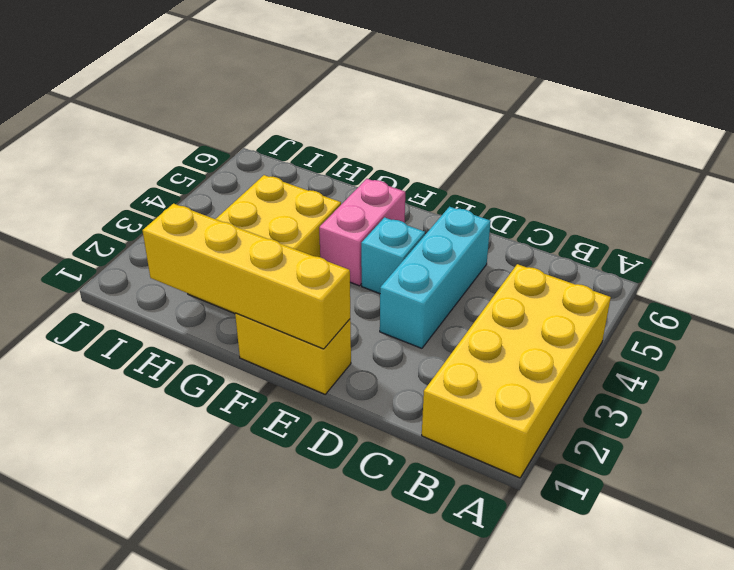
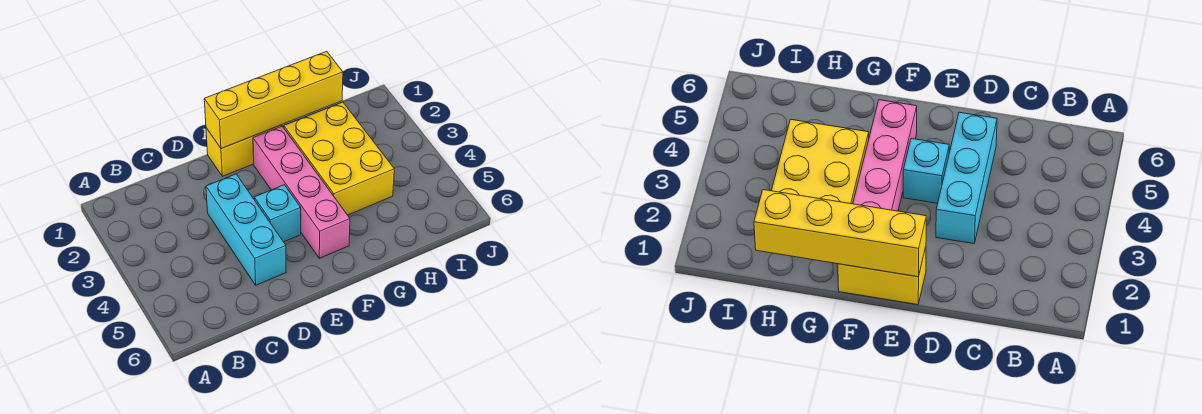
yellow brick A1:B4 level 1 -> none
pink brick F4:F5 level 1 -> pink brick F2:F5 level 1

